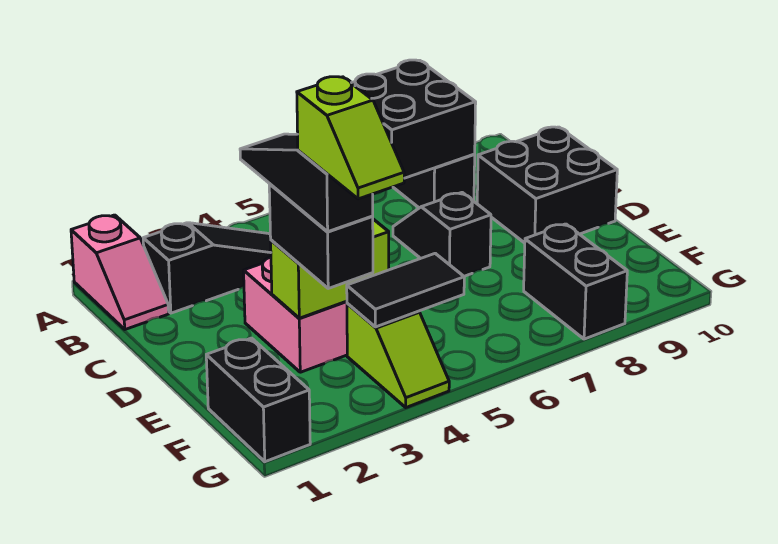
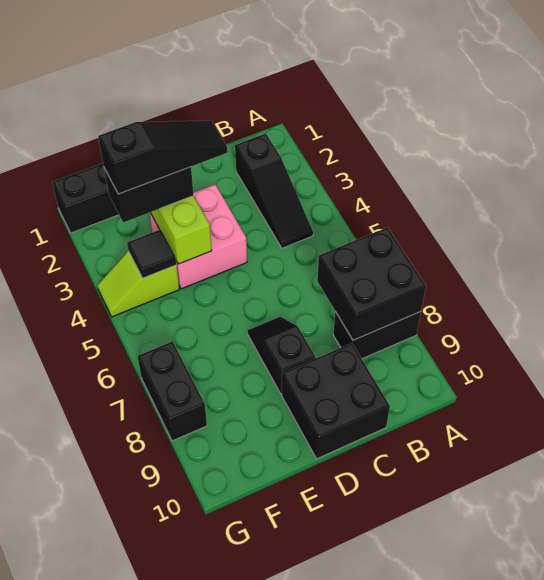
pink slope A1:B1 level 1 top A -> none
black slope C7:D7 level 1 top D -> black slope D7:D8 level 1 top 8
lime slope F3:G3 level 5 top F -> none
black tile F4:F5 level 2 -> black tile F4 level 2
black brick F8:G8 level 1 -> black brick G7:G8 level 1

